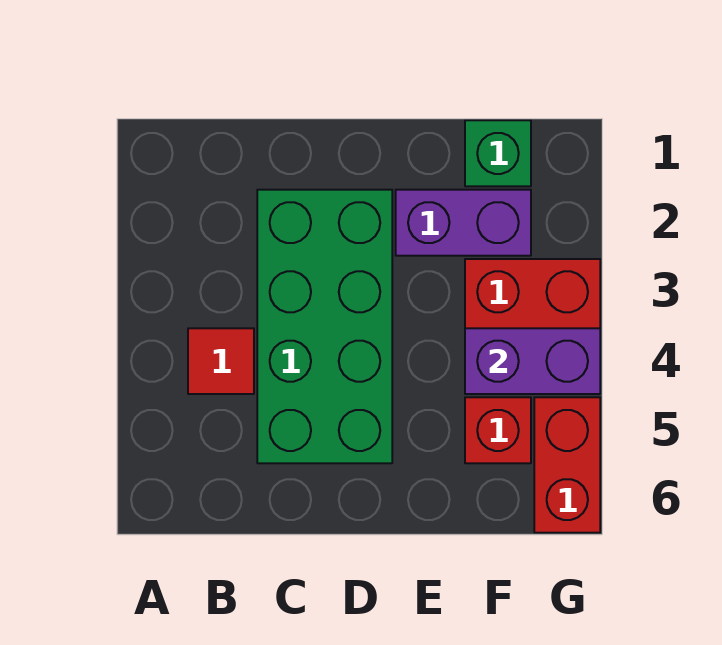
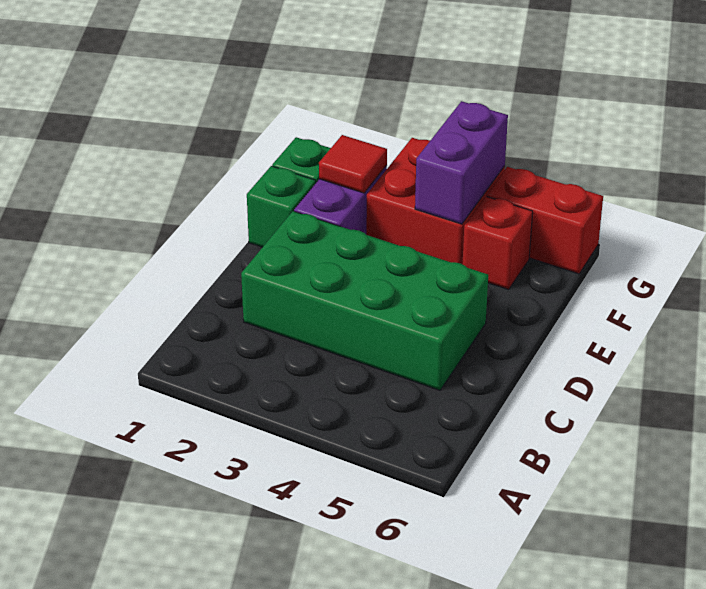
red tile B4 level 1 -> red tile F2 level 2
none -> green brick E1 level 1

